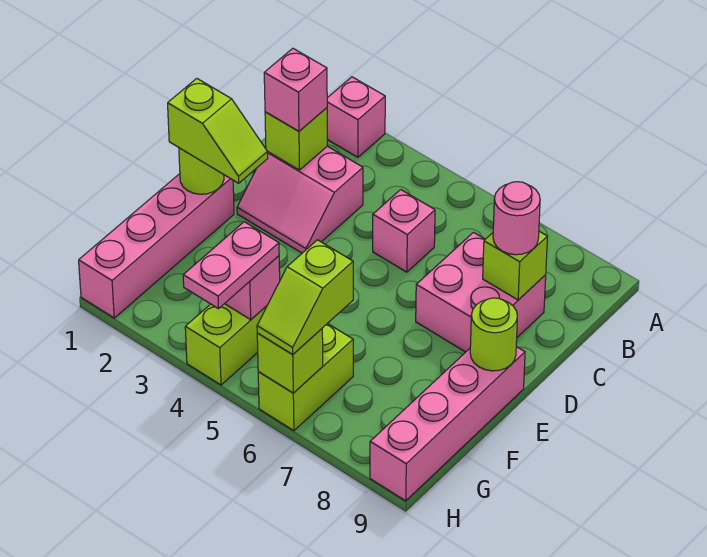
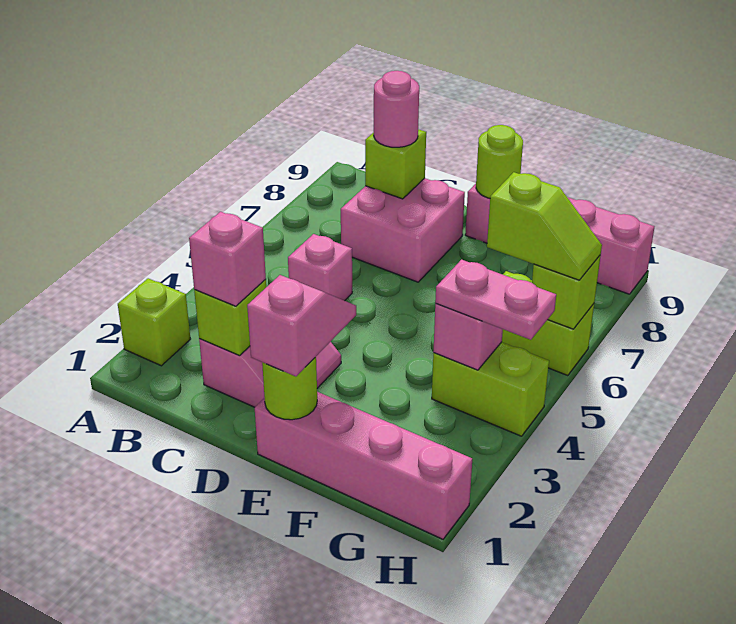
pink brick A2 level 1 -> lime brick A2 level 1
lime slope E1:E2 level 3 top 1 -> pink slope E1:E2 level 3 top 1

